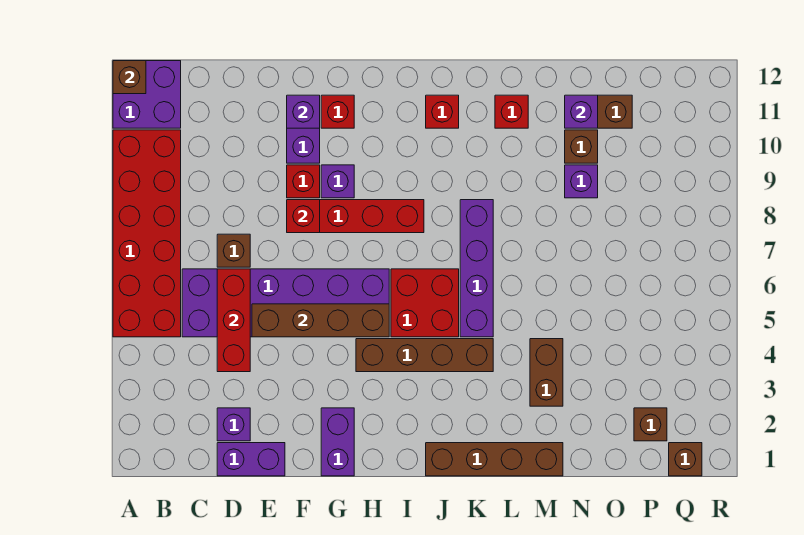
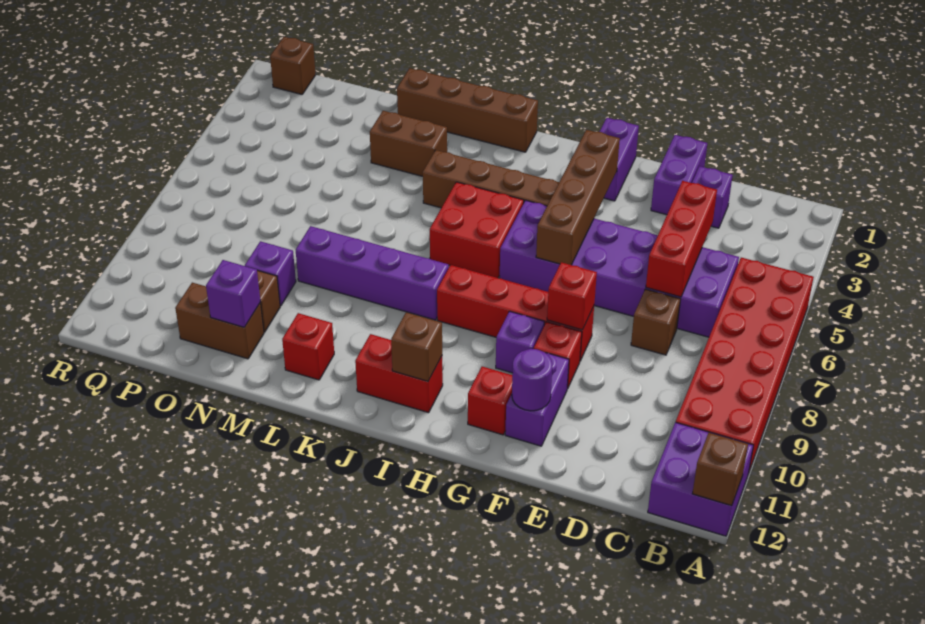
purple brick D1:E1 level 1 -> purple brick E1:E2 level 1
brown brick E5:H5 level 2 -> brown brick G3:G6 level 2
purple brick F11 level 2 -> purple round brick F11 level 2
red brick J11 level 1 -> red brick I11:J11 level 1
purple brick K5:K8 level 1 -> purple brick J8:M8 level 1
brown brick M3:M4 level 1 -> brown brick L3:M3 level 1
brown brick P2 level 1 -> brown brick I11 level 2

